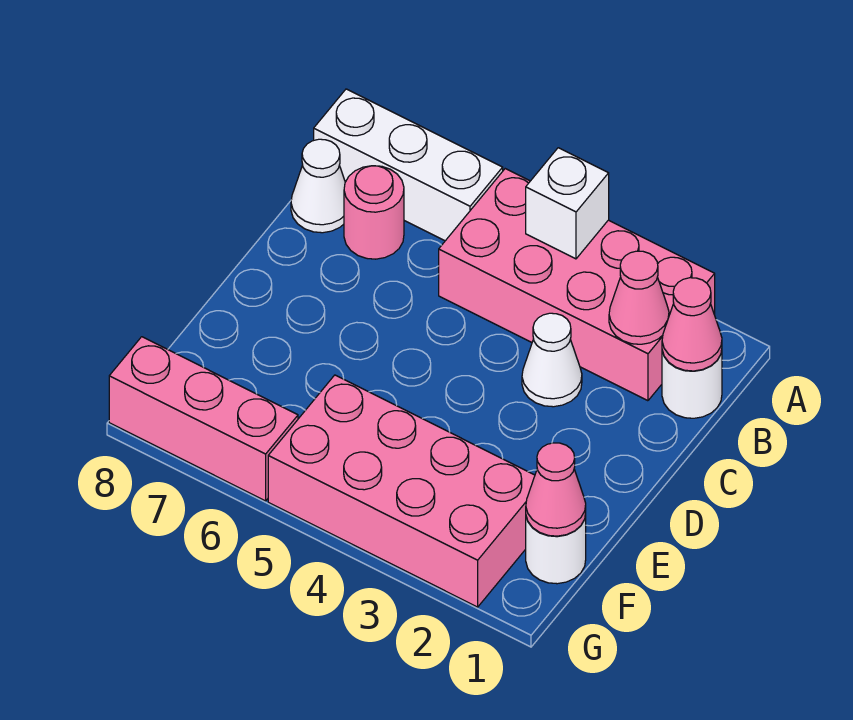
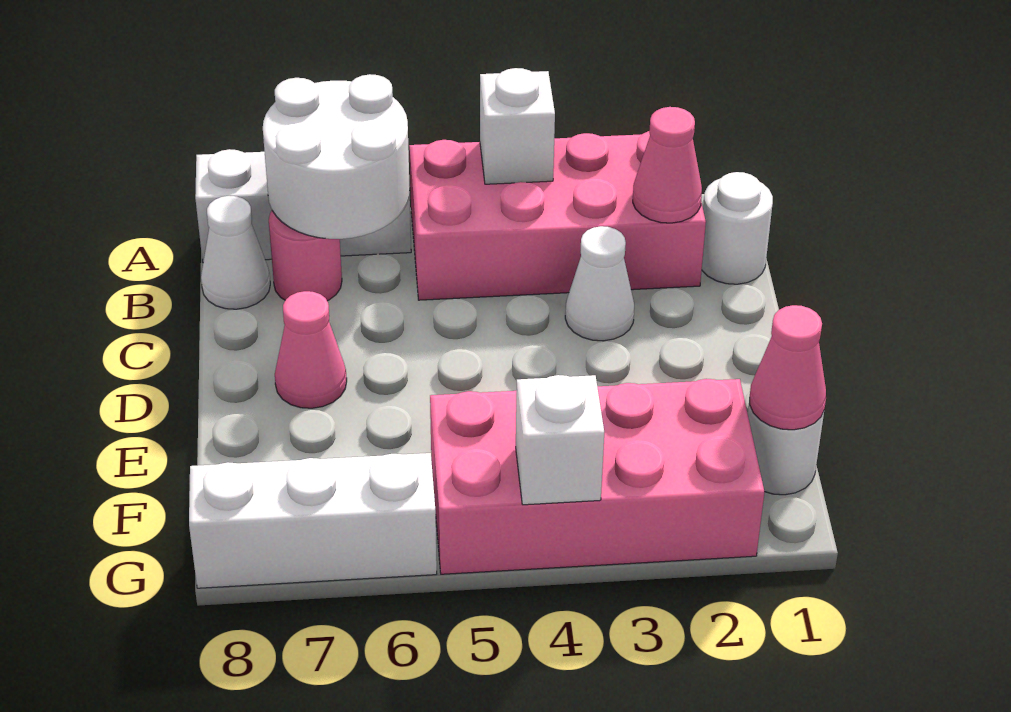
none -> white round brick A6:B7 level 2
pink cone B1 level 2 -> pink cone D7 level 1
none -> white brick G4 level 2
pink brick G6:G8 level 1 -> white brick G6:G8 level 1

